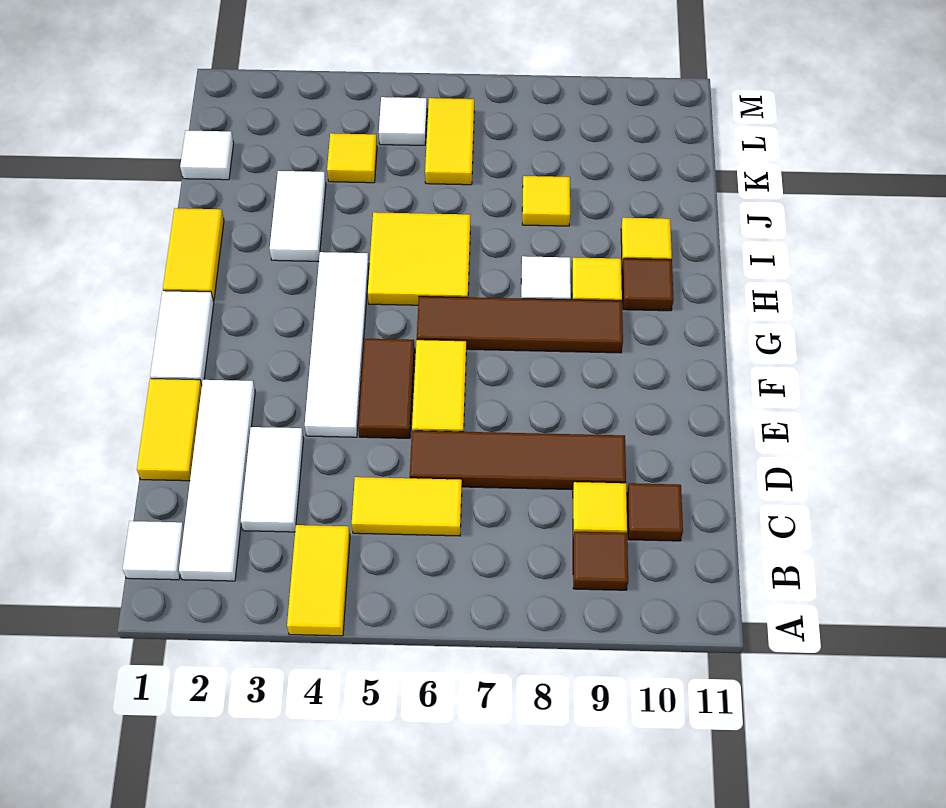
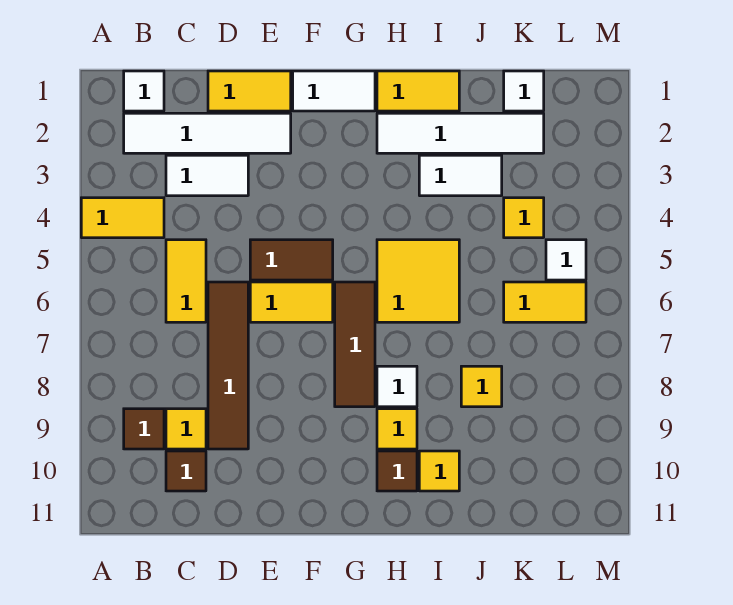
white tile E4:H4 level 1 -> white tile H2:K2 level 1
brown tile G6:G9 level 1 -> brown tile G6:G8 level 1

